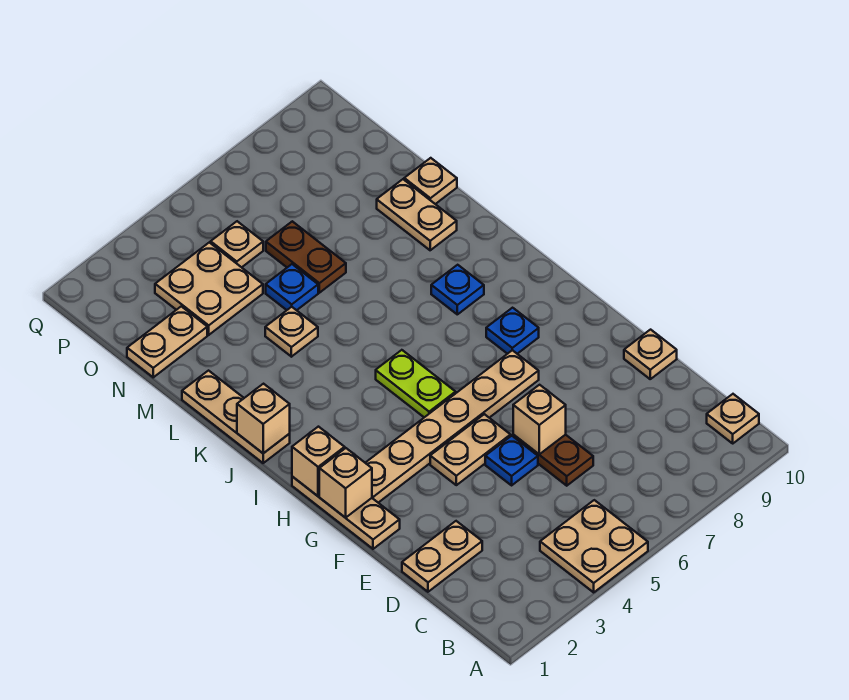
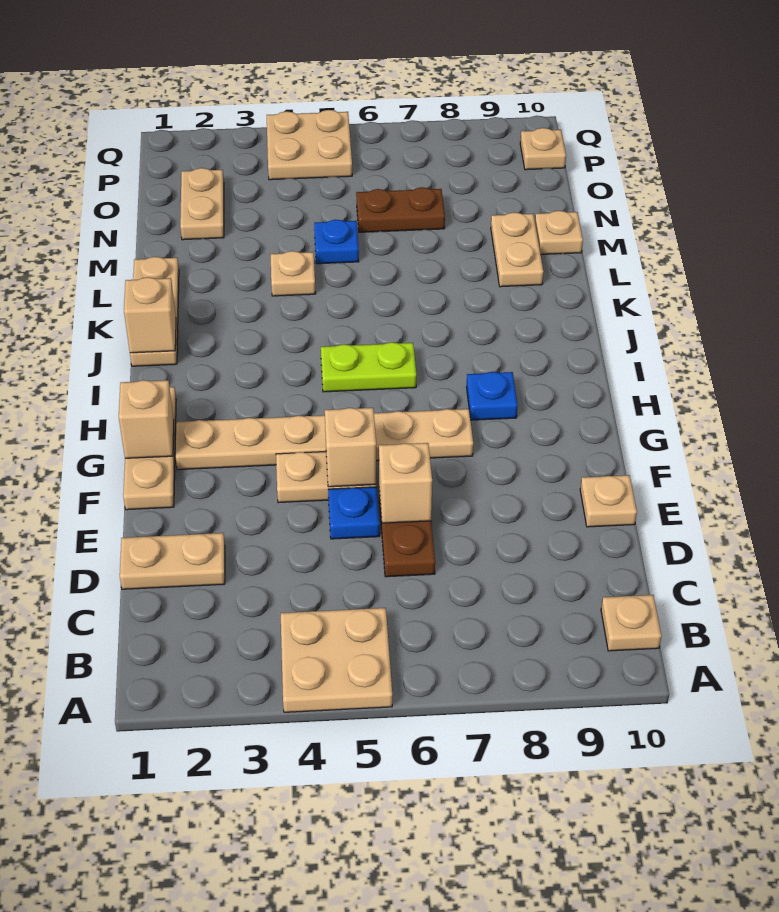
tan brick H1 level 2 -> tan brick F5 level 2
lime plate H5:I5 level 1 -> lime plate I5:I6 level 1
blue plate J8 level 1 -> none
brown plate M6:N6 level 1 -> brown plate N6:N7 level 1
tan plate N1:N2 level 1 -> tan plate N2:O2 level 1
tan plate N3:O4 level 1 -> tan plate P4:Q5 level 1
tan plate O5 level 1 -> tan plate P10 level 1

